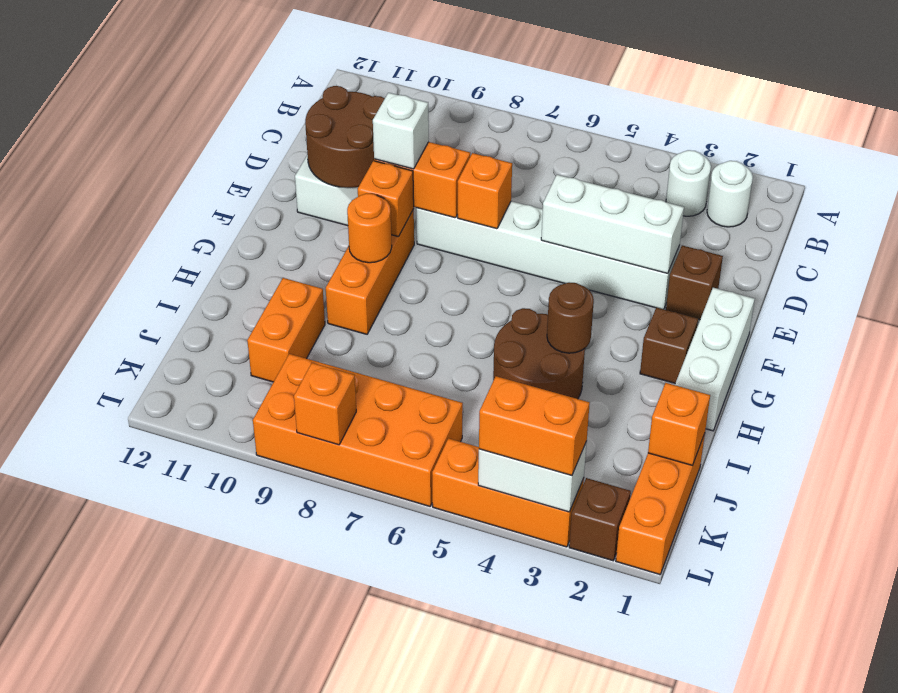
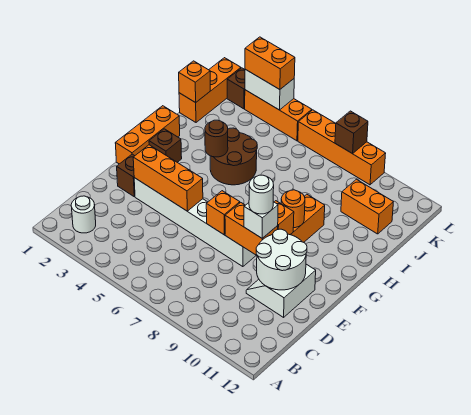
white round brick B3 level 1 -> white round brick E9 level 4
brown round brick D10:E11 level 2 -> white round brick D10:E11 level 2
white brick E3:E5 level 2 -> orange brick E3:E5 level 2
white brick F1:H1 level 1 -> orange brick F1:H1 level 1
orange brick I10:J10 level 1 -> orange brick J10:J11 level 1
orange brick K6:L9 level 1 -> orange brick L6:L9 level 1
orange brick L8 level 2 -> brown brick L8 level 2

